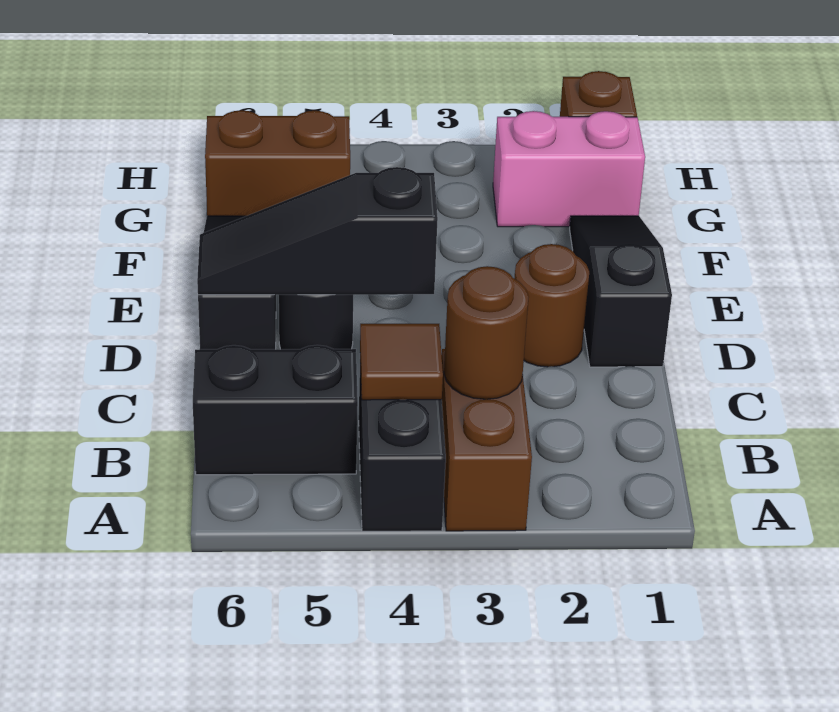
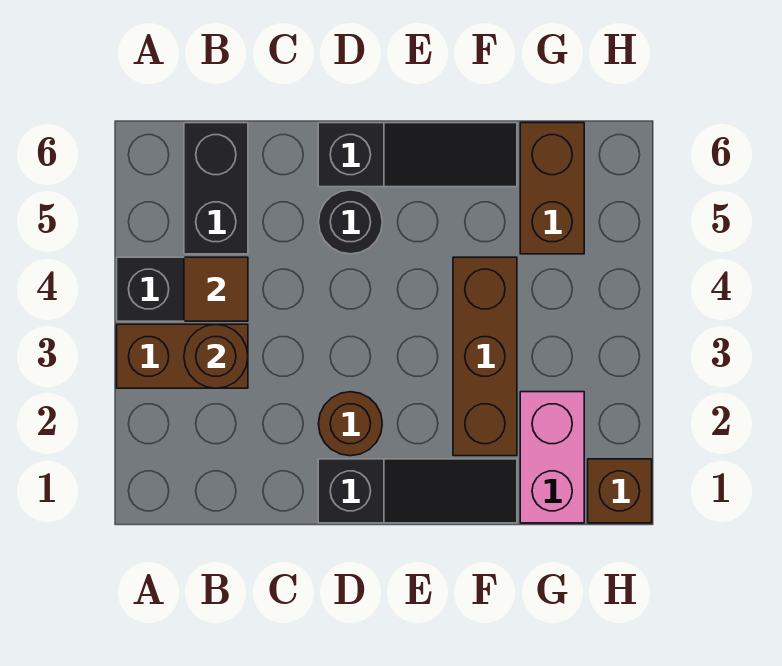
black slope D4:D6 level 2 top 4 -> none
none -> brown brick F2:F4 level 1

